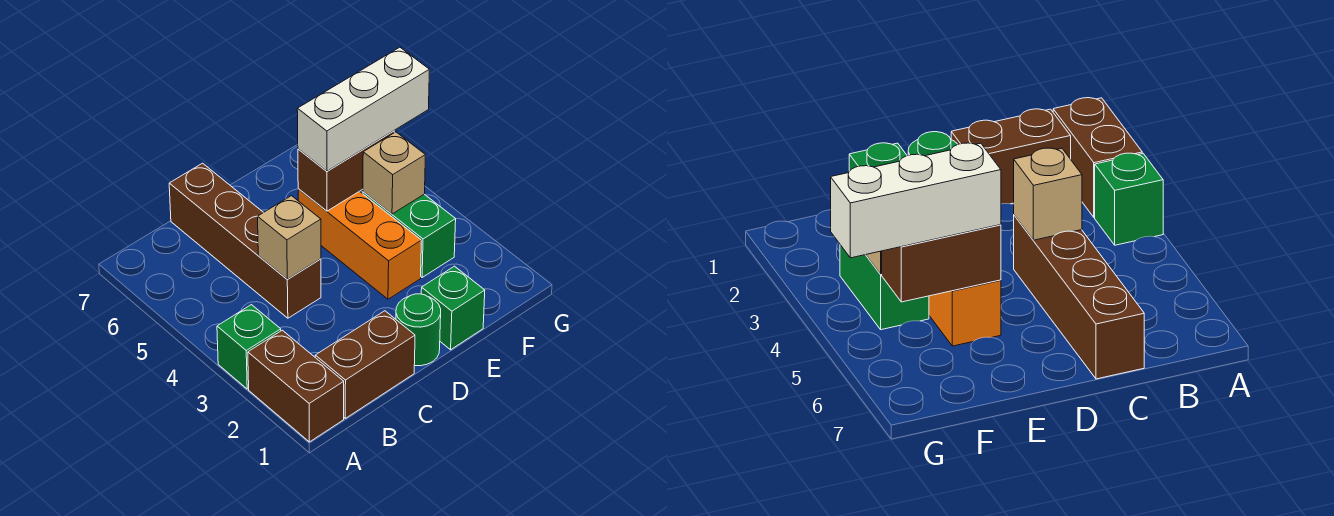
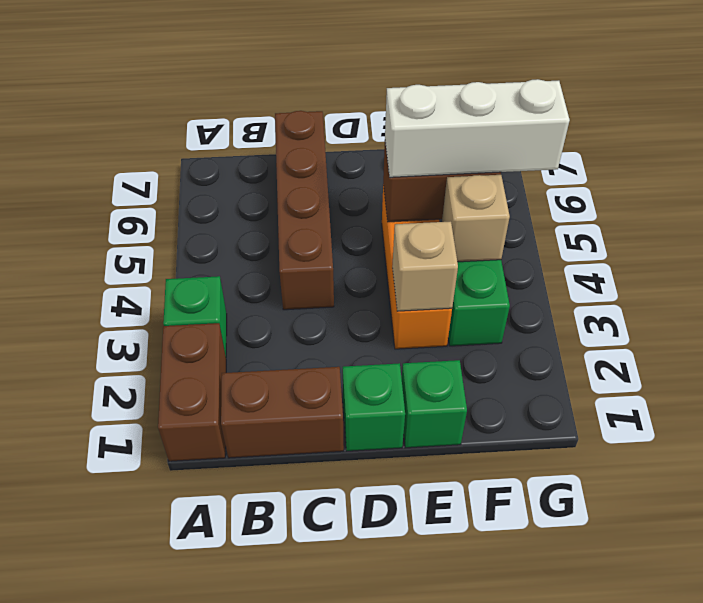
tan brick C4 level 2 -> tan brick E3 level 2
green round brick D1 level 1 -> green brick D1 level 1

